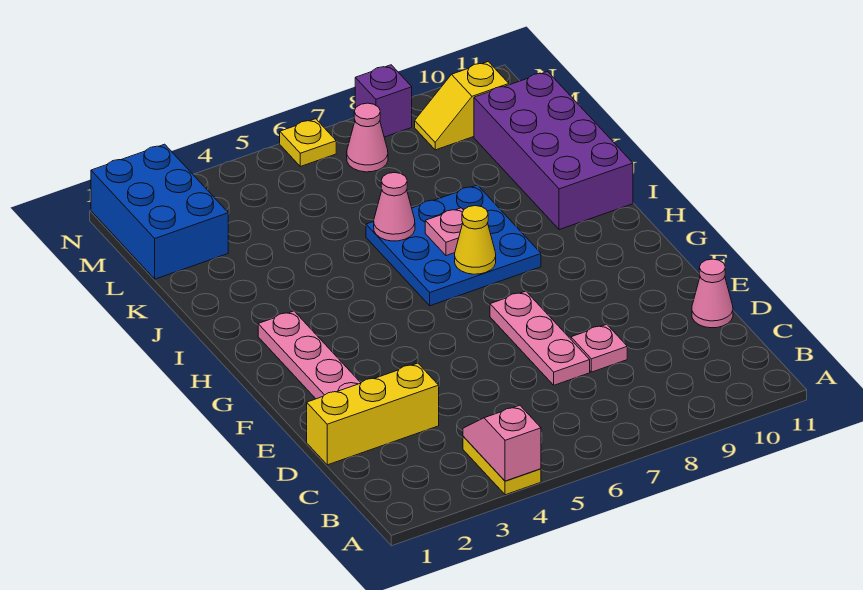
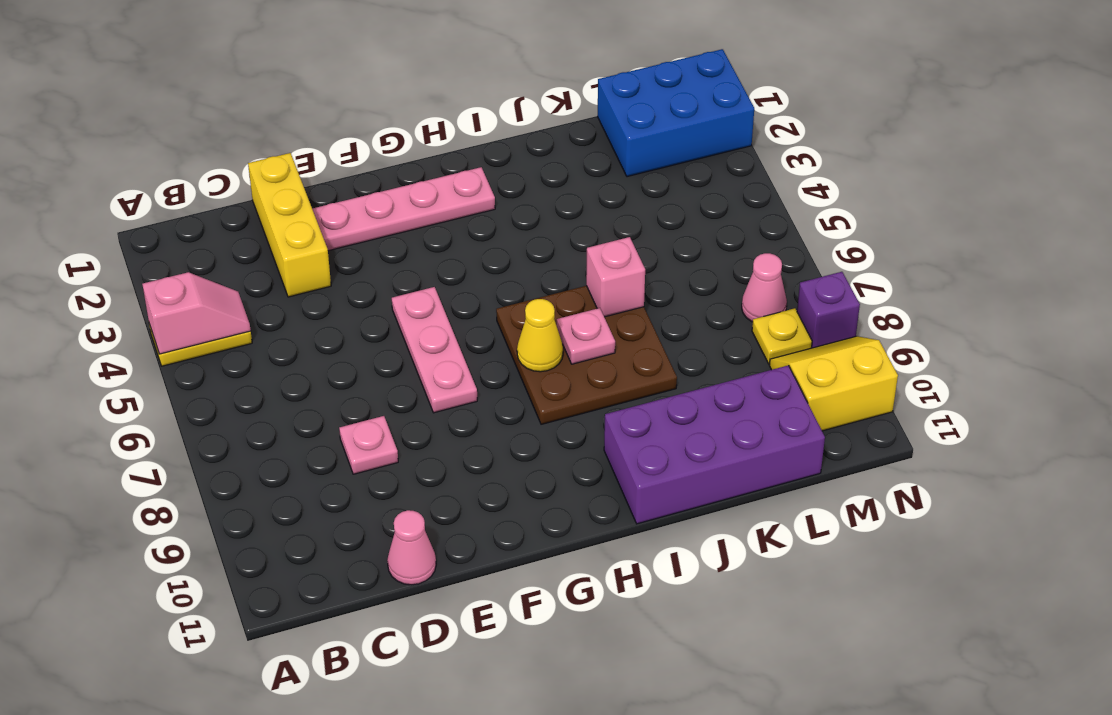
pink plate D7:F7 level 1 -> pink plate F5:F7 level 1
blue plate H6:J8 level 1 -> brown plate H6:J8 level 1
pink cone J6 level 2 -> pink brick J6 level 2
yellow slope M9:M10 level 1 top 10 -> yellow slope M9:N10 level 1 top 10
yellow plate N6 level 1 -> yellow plate M8 level 1

